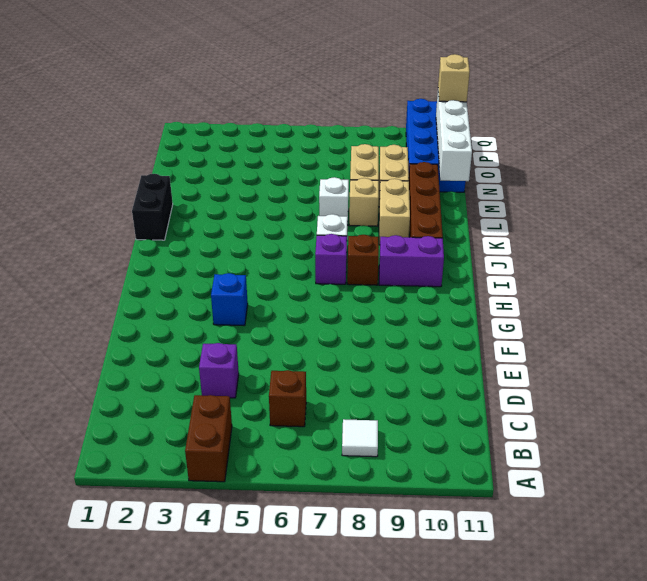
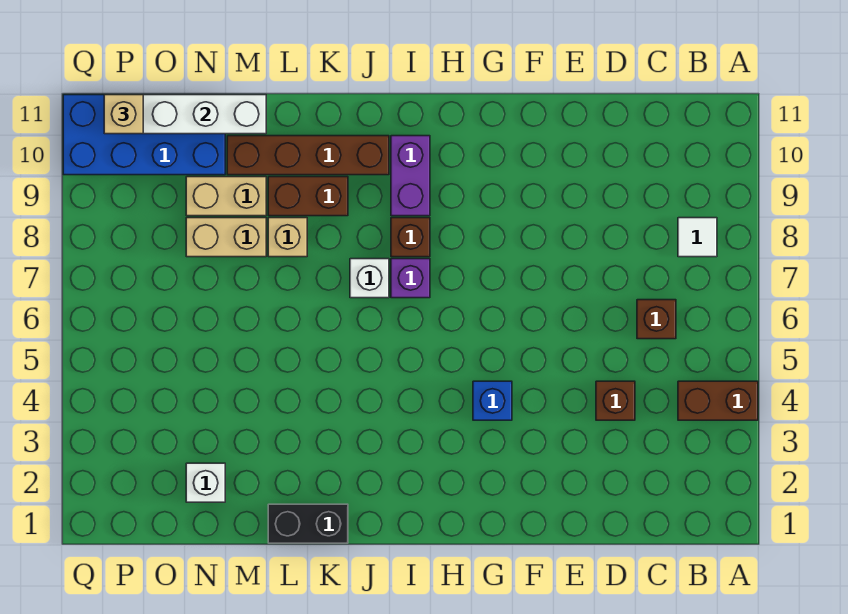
purple brick D4 level 1 -> brown brick D4 level 1
tan brick K9:L9 level 1 -> brown brick K9:L9 level 1
white brick L7 level 1 -> white brick N2 level 1

